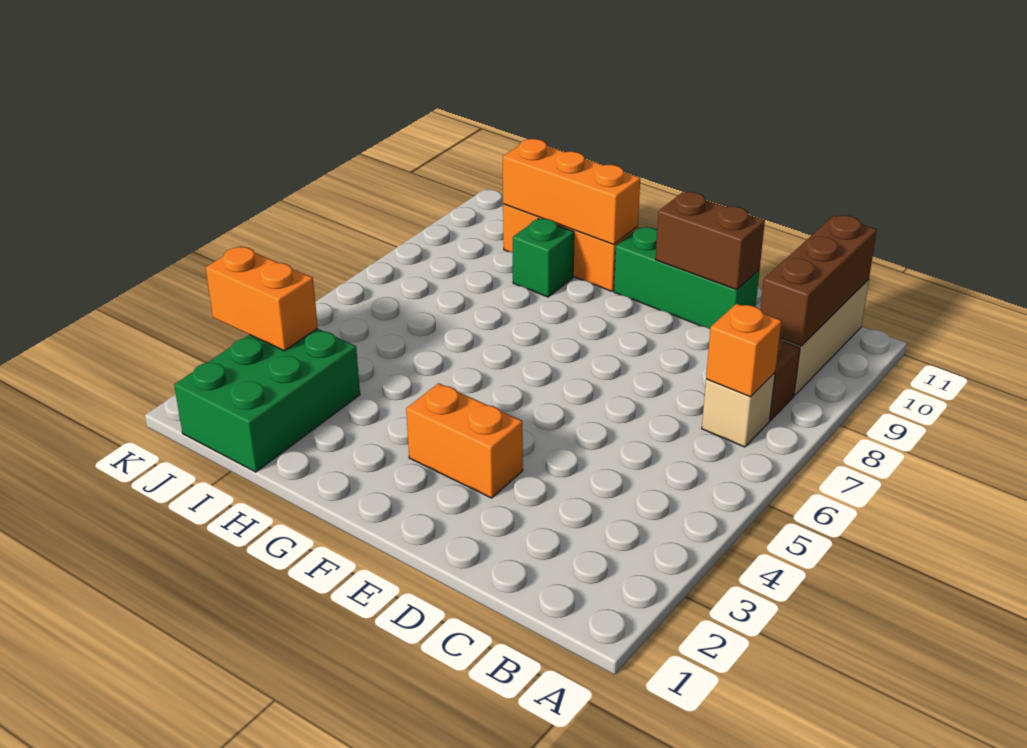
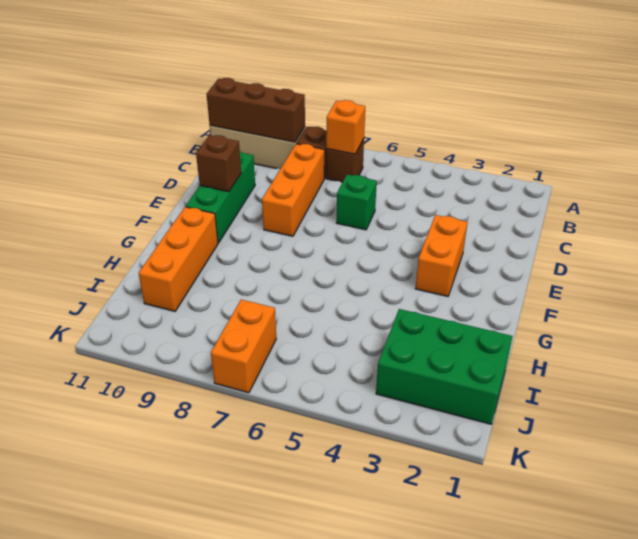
tan brick B7 level 1 -> brown brick B7 level 1
brown brick D10:E10 level 2 -> brown brick E10 level 2
orange brick G10:I10 level 2 -> orange brick C8:E8 level 1
green brick H9 level 1 -> green brick D6 level 1
orange brick J3:K3 level 2 -> orange brick J7:K7 level 1

